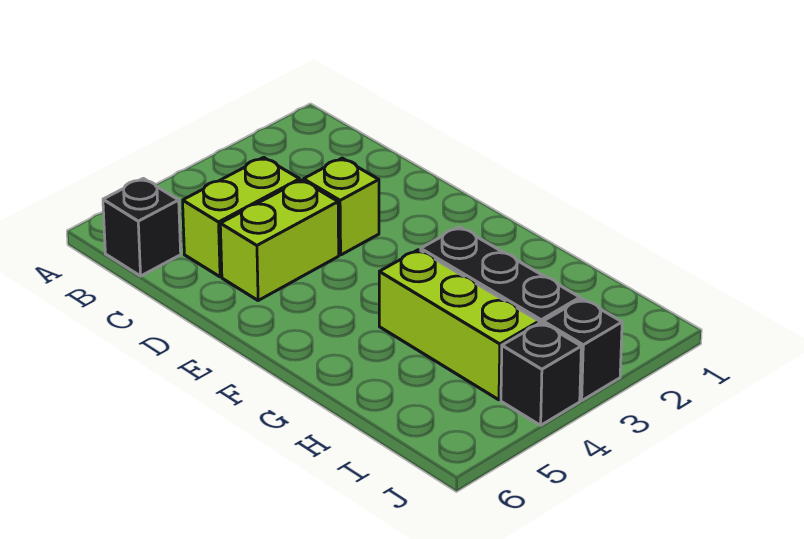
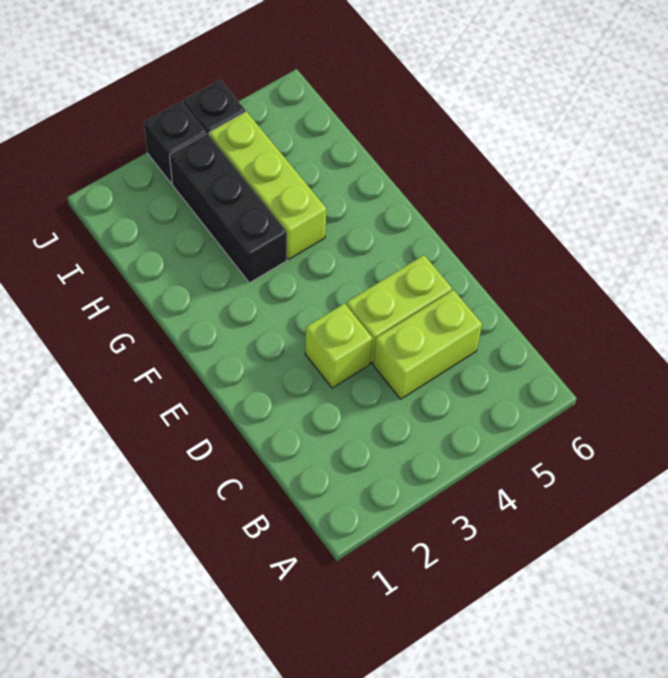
black brick B6 level 1 -> none

